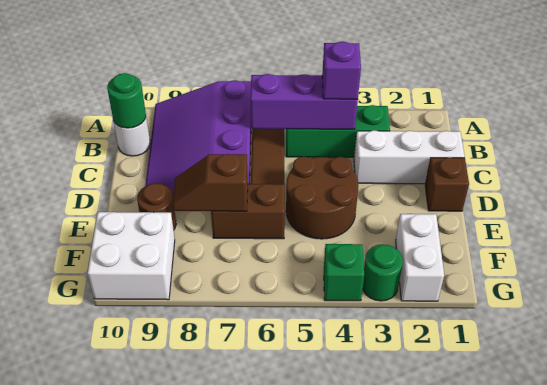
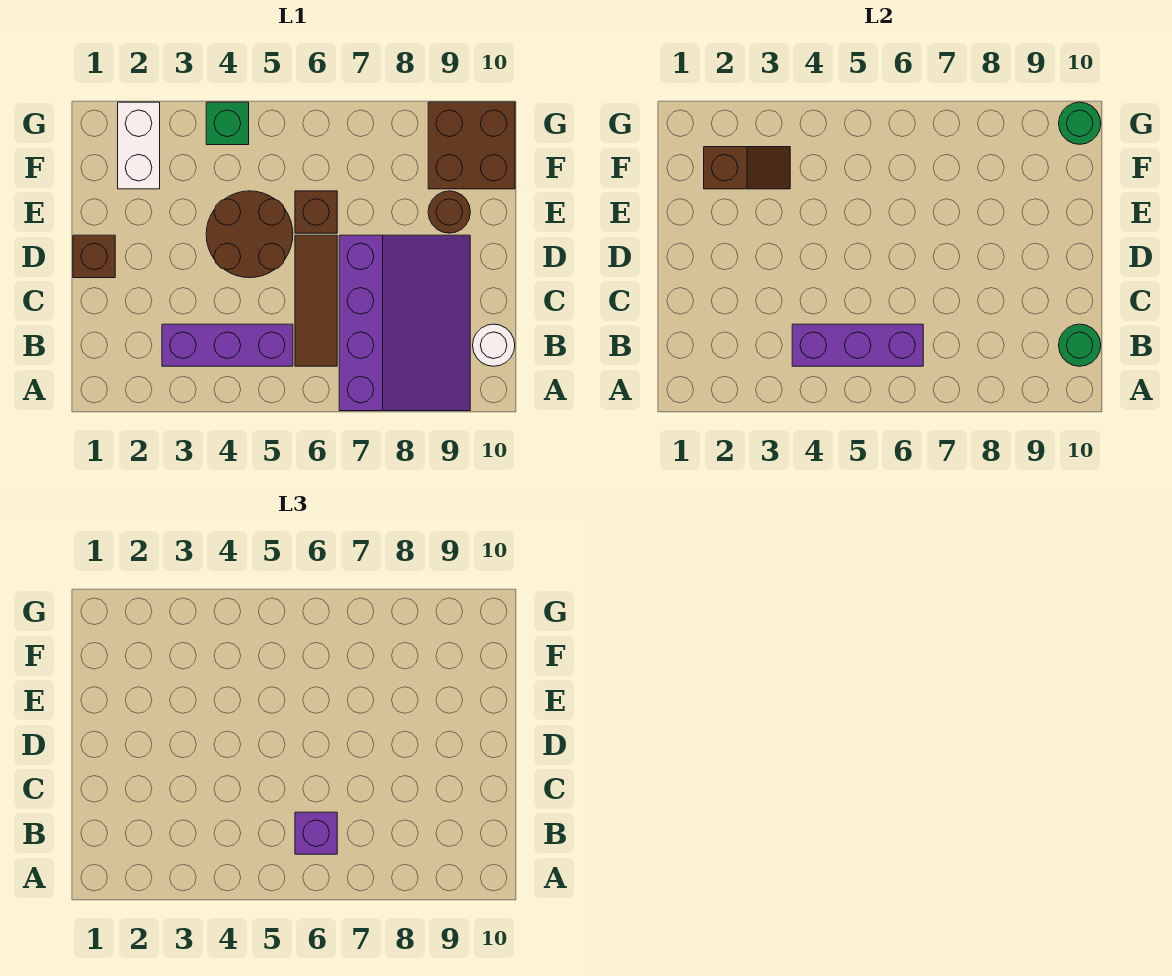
green brick B3:B5 level 1 -> purple brick B3:B5 level 1
purple brick B4 level 3 -> purple brick B6 level 3
white brick C1:C3 level 1 -> none
brown brick E6:E7 level 1 -> brown brick E6 level 1
brown slope E7:E8 level 2 top 7 -> brown slope F2:F3 level 2 top 2
white brick F9:G10 level 1 -> brown brick F9:G10 level 1
green round brick G3 level 1 -> green round brick G10 level 2

